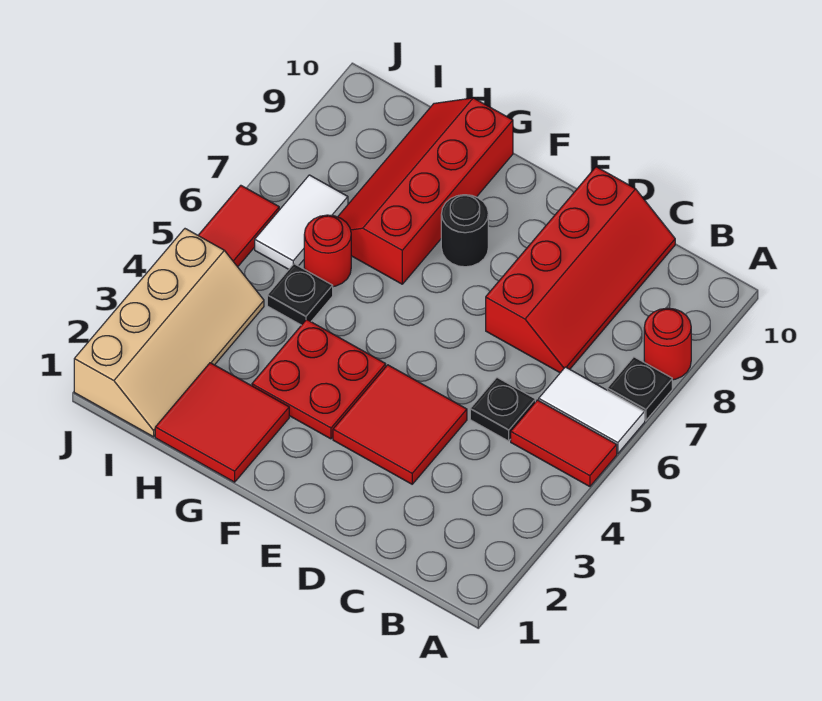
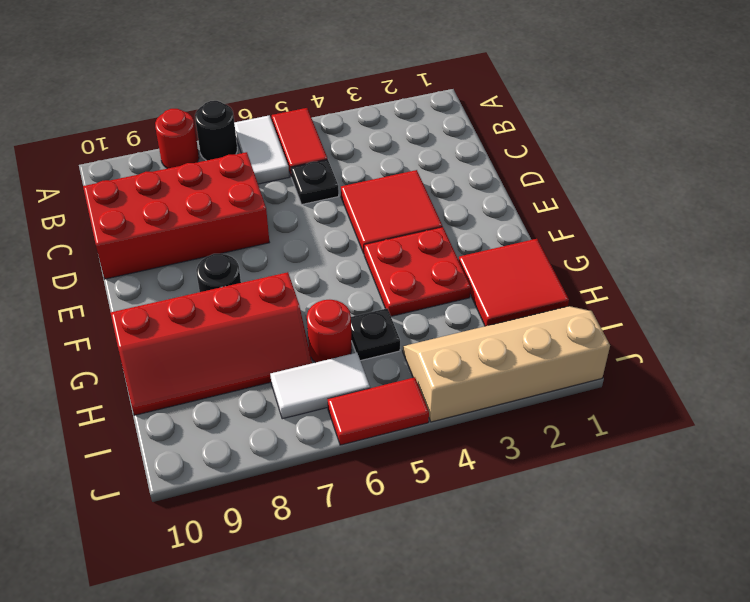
black plate A7 level 1 -> black round brick A7 level 1
red slope C7:D10 level 1 top D -> red brick C7:D10 level 1

